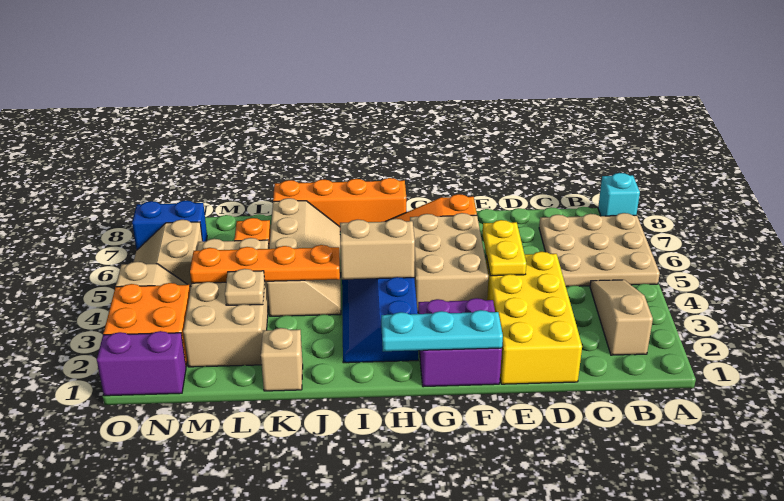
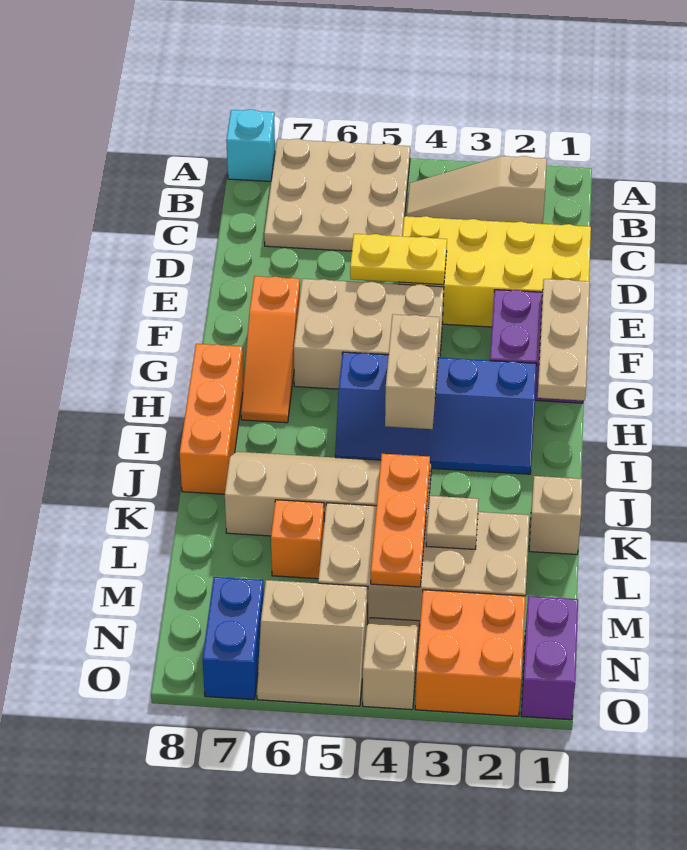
cyan plate F1:H1 level 2 -> tan plate F1:H1 level 2
orange brick H8:K8 level 1 -> orange brick H8:J8 level 1
orange plate J4:M4 level 2 -> orange plate K4:M4 level 2

